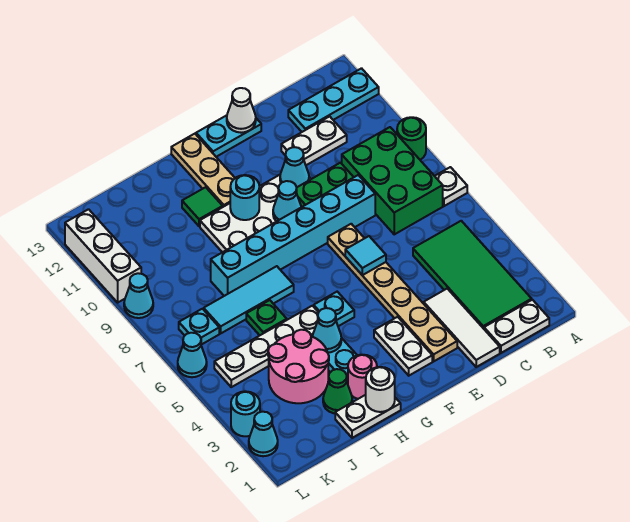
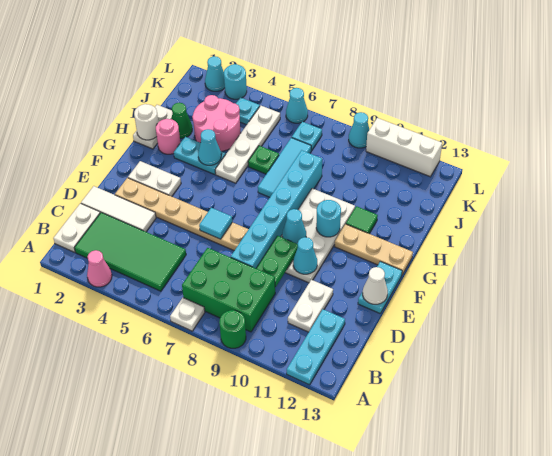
none -> pink cone A3 level 1
cyan plate G5 level 1 -> cyan plate K4 level 1

